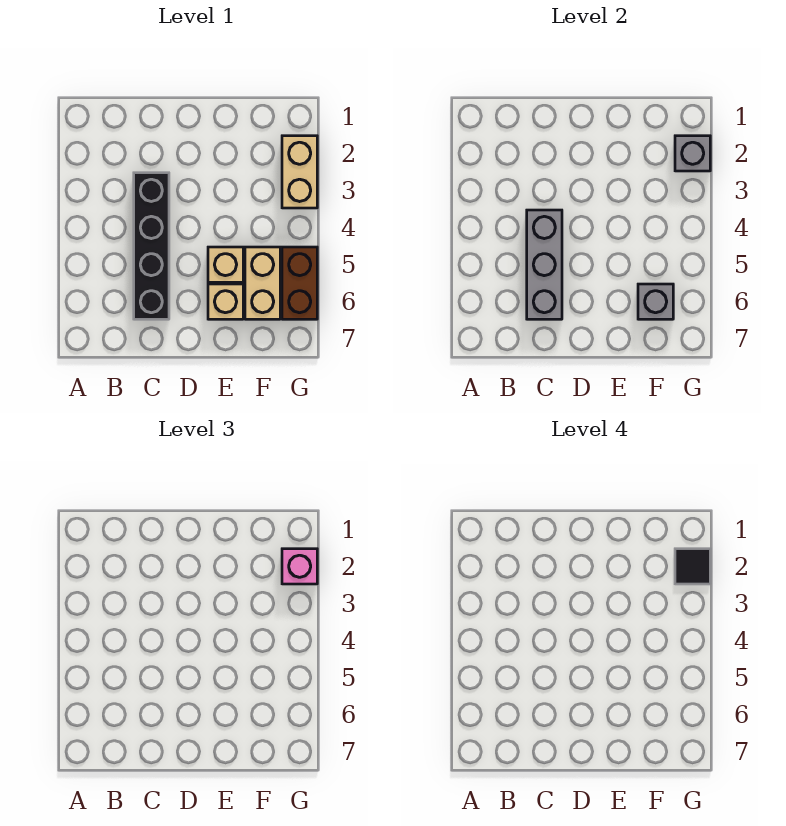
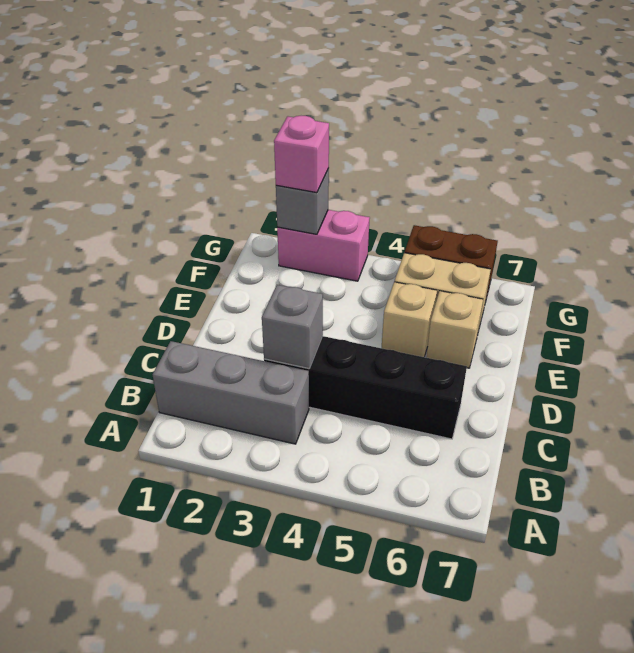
grey brick C4:C6 level 2 -> grey brick B1:B3 level 1
grey brick F6 level 2 -> grey brick C3 level 2
tan brick G2:G3 level 1 -> pink brick G2:G3 level 1
black tile G2 level 4 -> none

